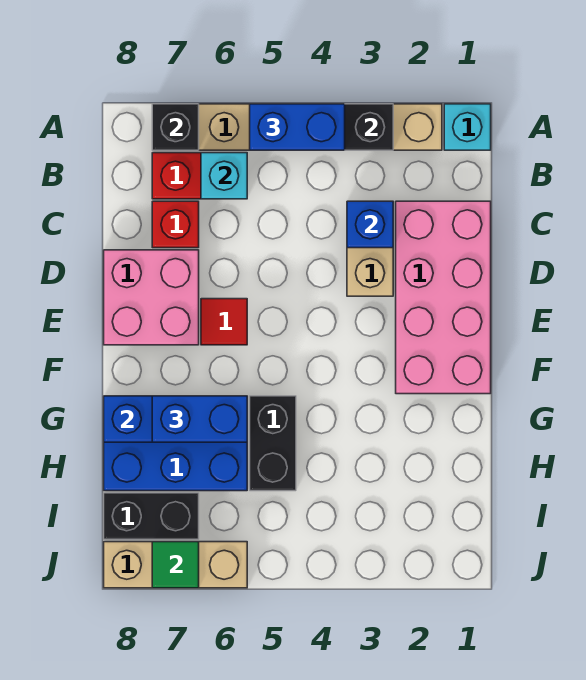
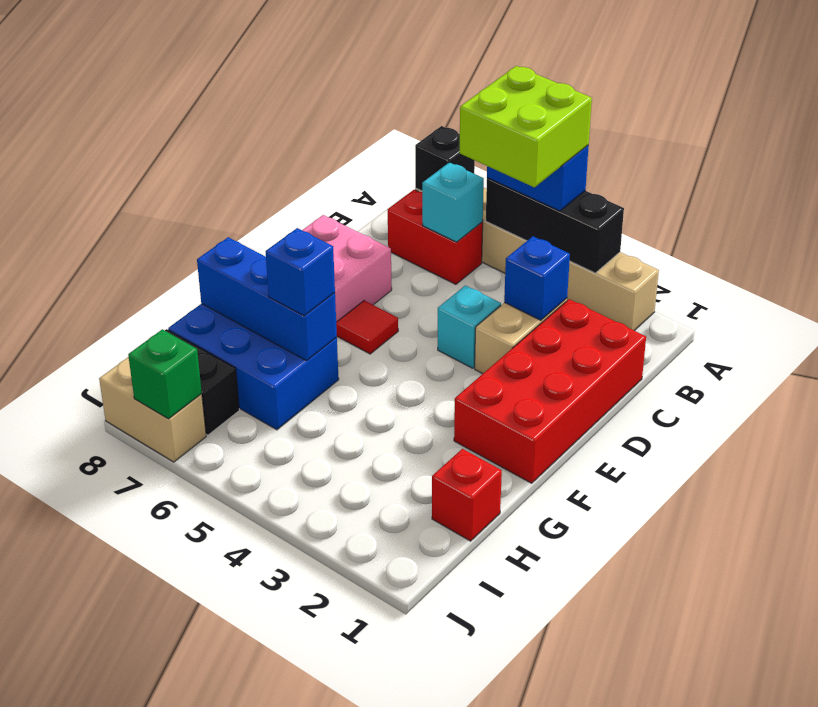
cyan brick A1 level 1 -> cyan brick D4 level 1
none -> lime brick A4:B5 level 4
pink brick C1:F2 level 1 -> red brick C1:F2 level 1
red brick C7 level 1 -> red brick H1 level 1
black brick G5:H5 level 1 -> none
blue brick G6:G7 level 3 -> blue brick G6 level 3
tan brick J6:J8 level 1 -> tan brick J7:J8 level 1
green tile J7 level 2 -> green brick J7 level 2

